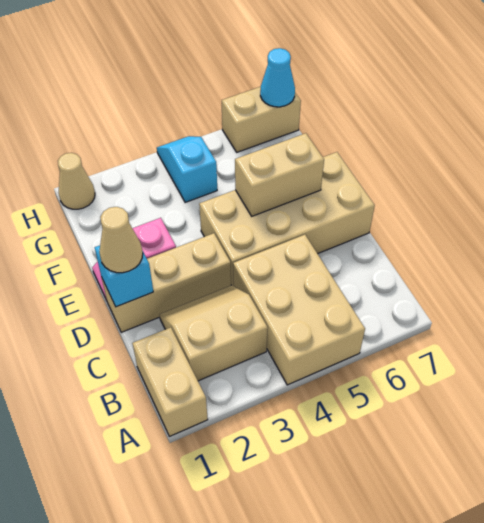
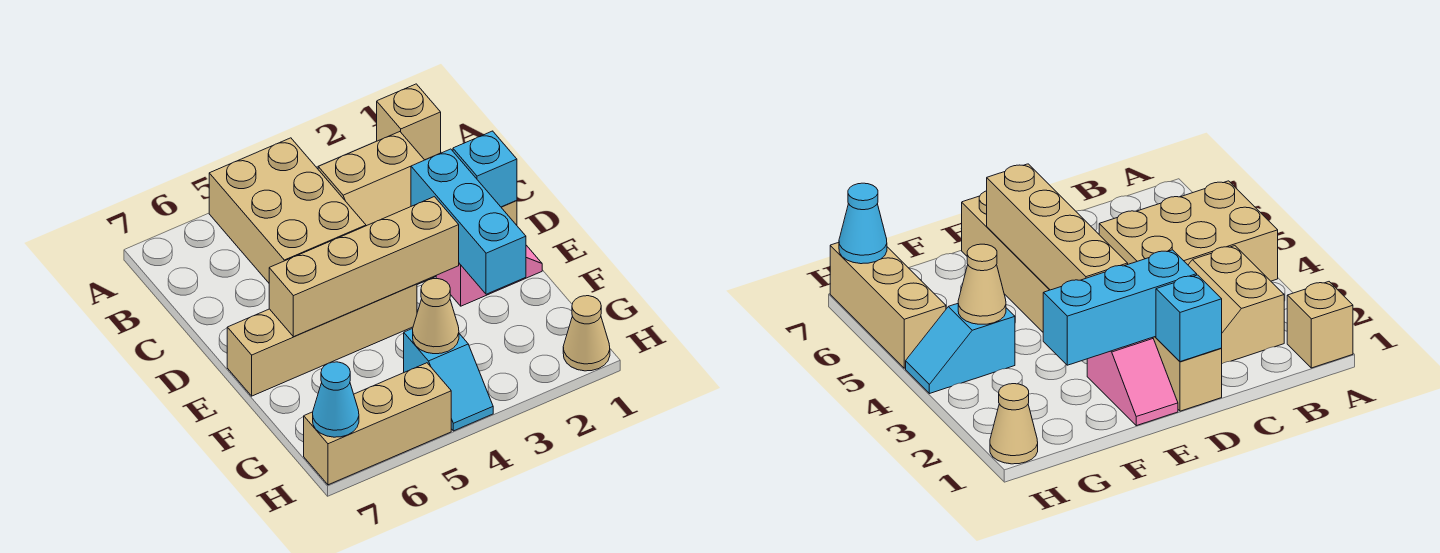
tan brick A1:B1 level 1 -> tan brick A1 level 1
tan cone D1 level 3 -> tan cone G4 level 2
none -> cyan brick D2:F2 level 2
tan brick D4:E7 level 1 -> tan brick E4:E7 level 1
tan brick E5:E6 level 2 -> tan brick E3:E6 level 2
tan brick H6:H7 level 1 -> tan brick H5:H7 level 1

